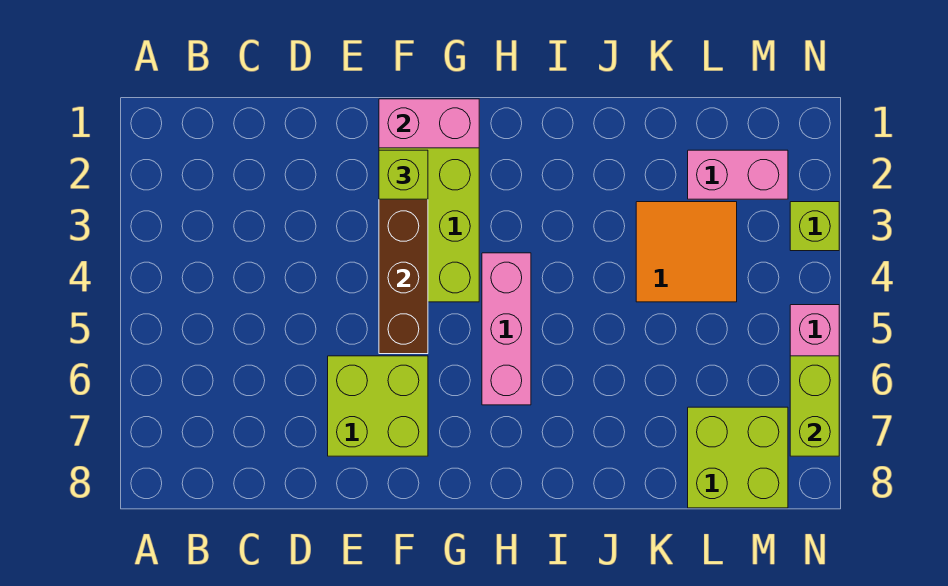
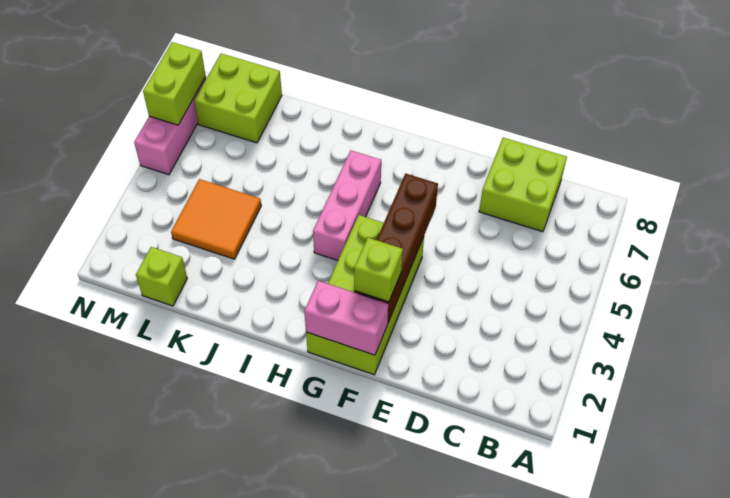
lime brick E6:F7 level 1 -> lime brick C7:D8 level 1
pink brick L2:M2 level 1 -> none
lime brick N3 level 1 -> lime brick L1 level 1

